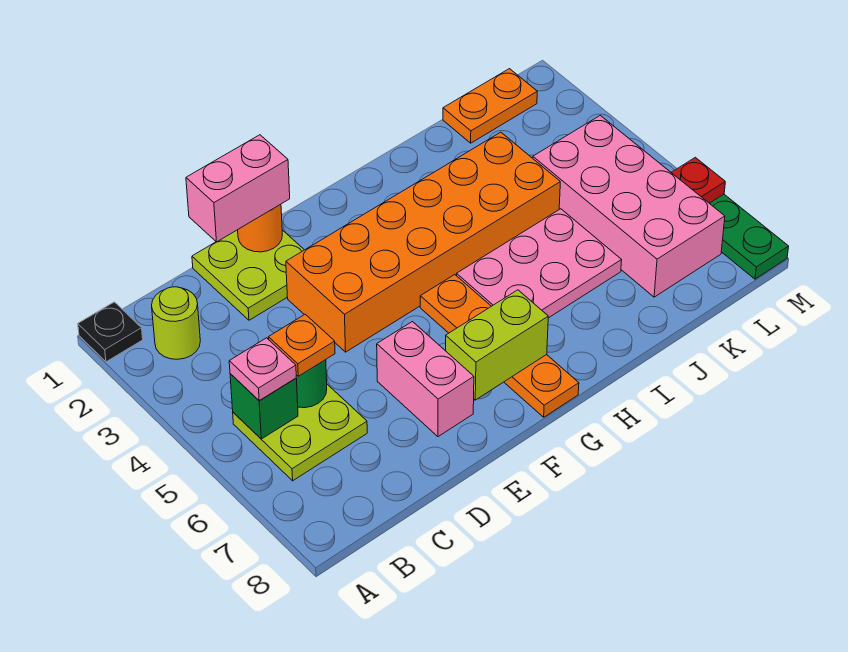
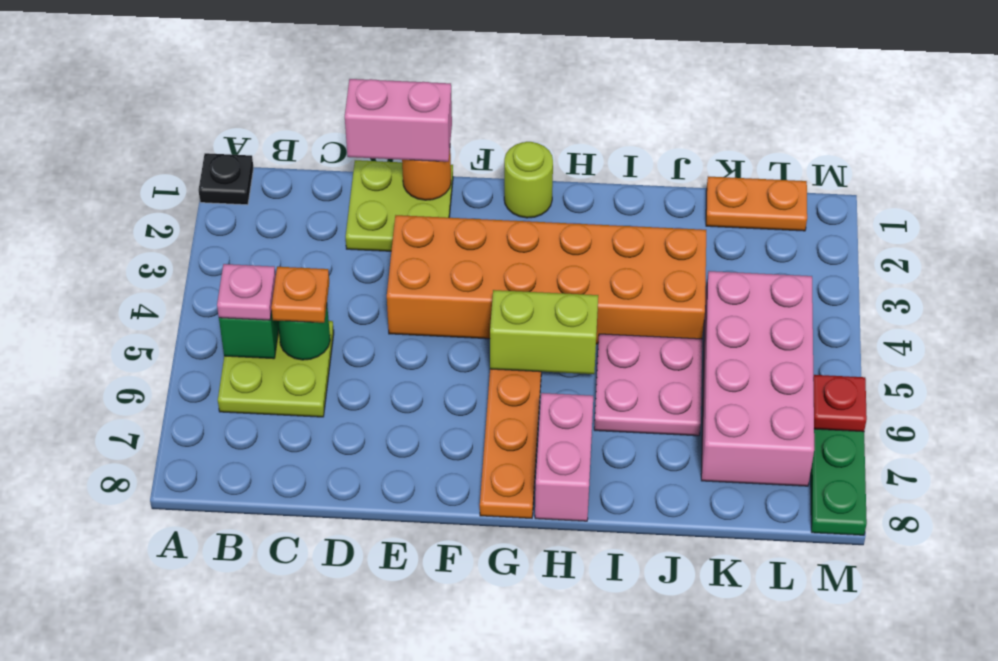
lime round brick B2 level 1 -> lime round brick G1 level 1
pink brick E6:E7 level 1 -> pink brick H7:H8 level 1
lime brick F7:G7 level 2 -> lime brick G5:H5 level 2
pink plate H5:J6 level 1 -> pink plate I5:J6 level 1

